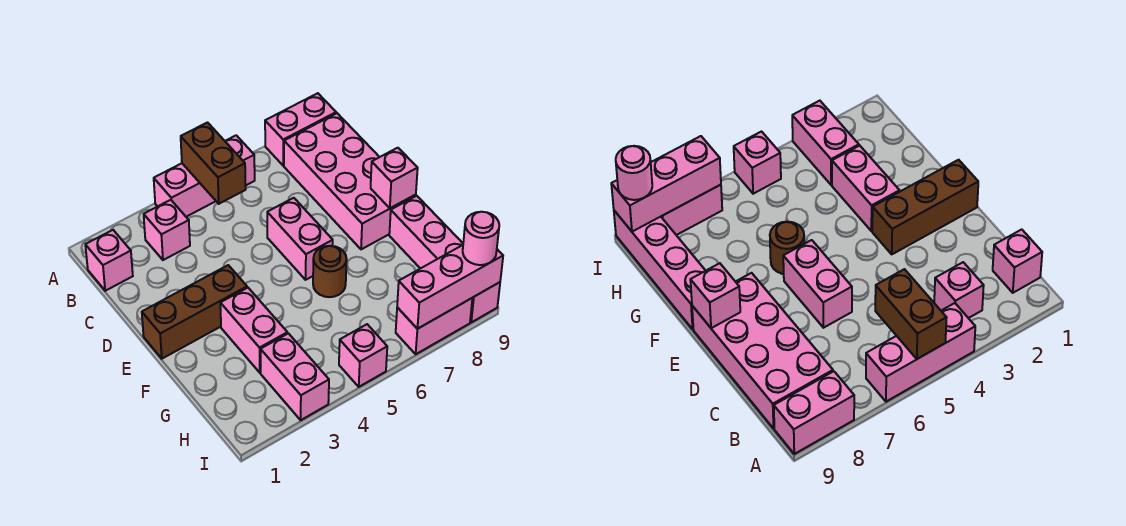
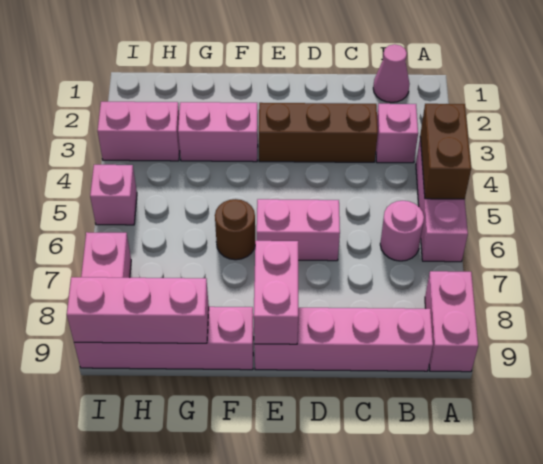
brown brick A5:B5 level 2 -> brown brick A4:A5 level 2
pink brick B1 level 1 -> pink cone B1 level 1
pink brick B8:E9 level 1 -> pink brick B9:E9 level 1
brown brick E1:E3 level 1 -> brown brick C3:E3 level 1
pink brick E9 level 2 -> pink brick E8:E9 level 2
pink brick I7:I9 level 2 -> pink brick G9:I9 level 2
pink round brick I9 level 3 -> pink round brick B6 level 1

